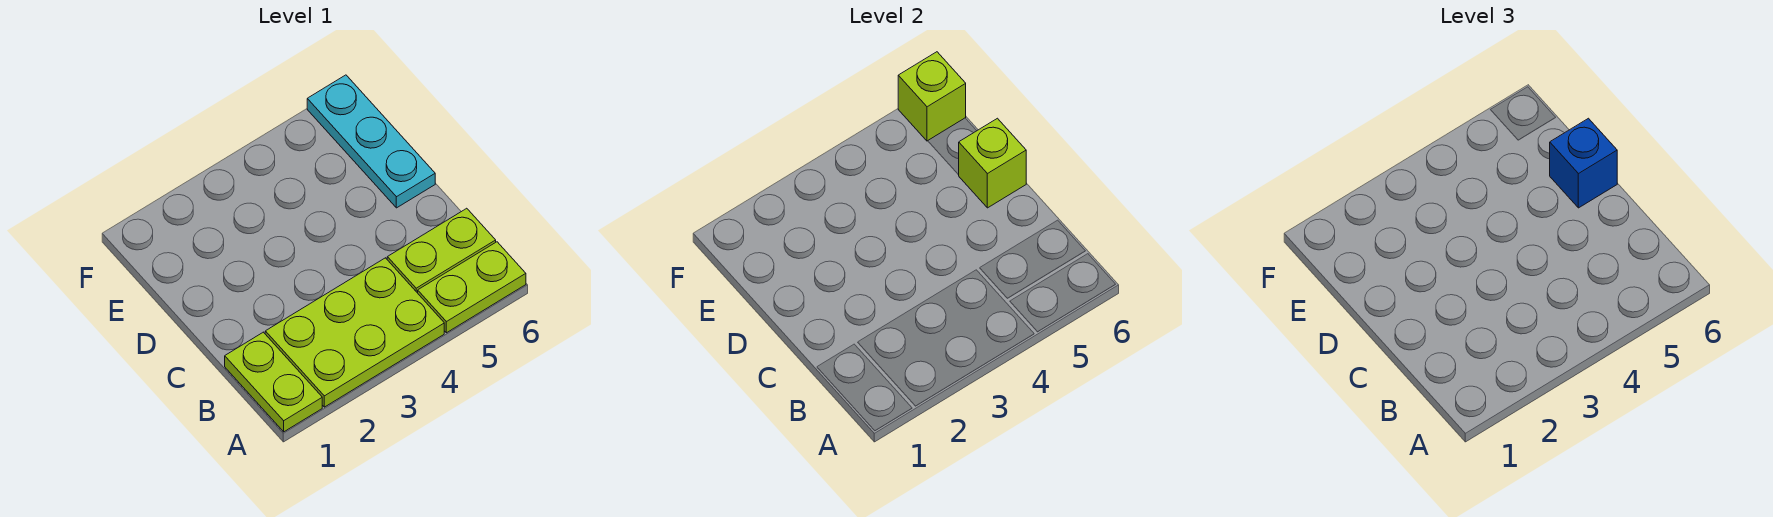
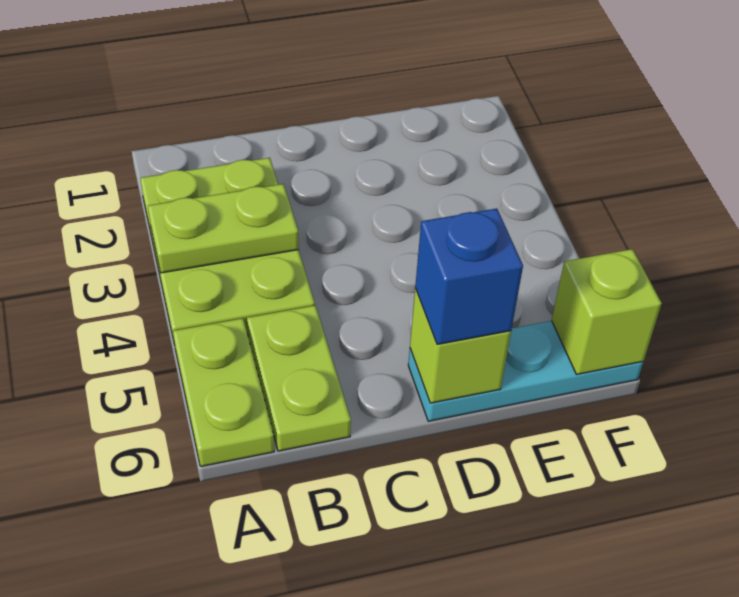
lime plate A1:B1 level 1 -> lime plate A3:B3 level 2

